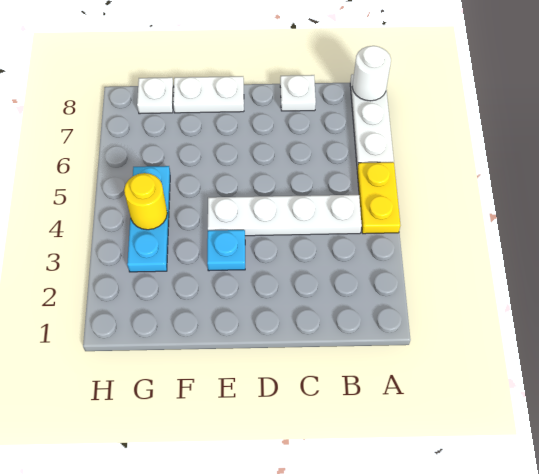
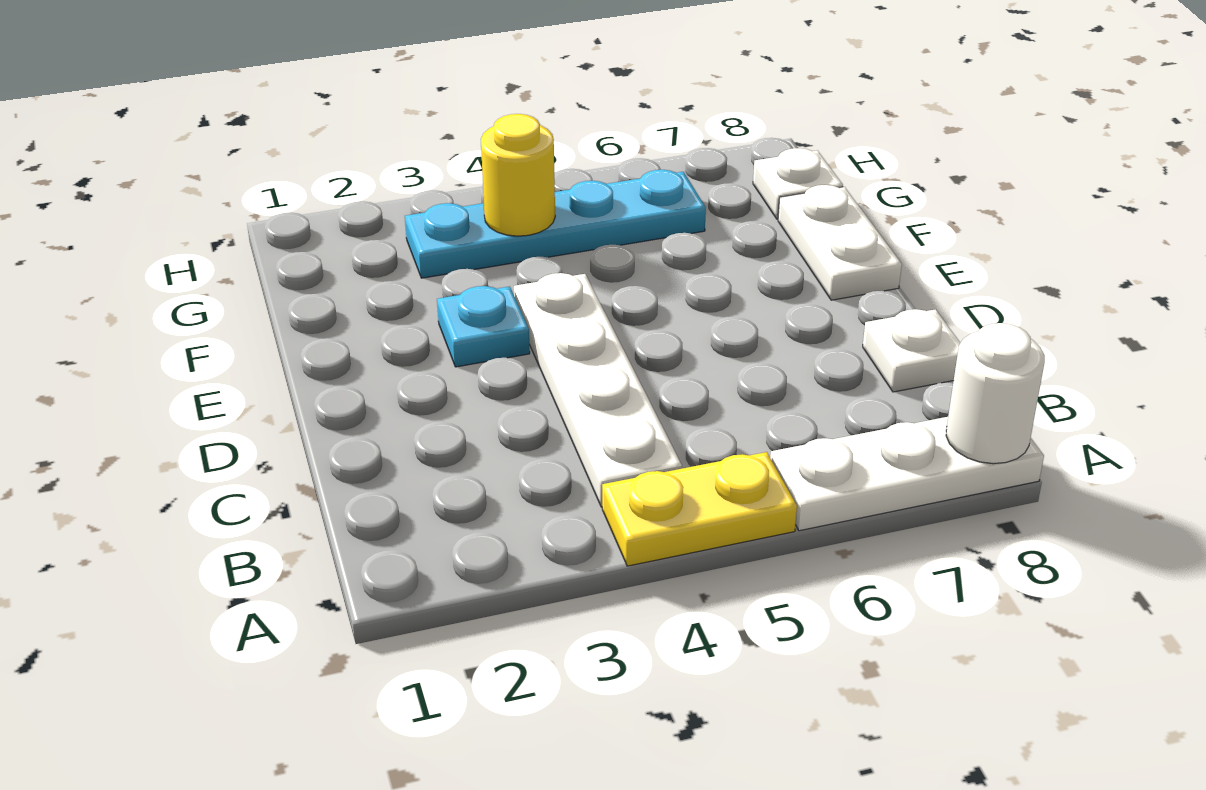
cyan plate G3:G5 level 1 -> cyan plate G3:G6 level 1

